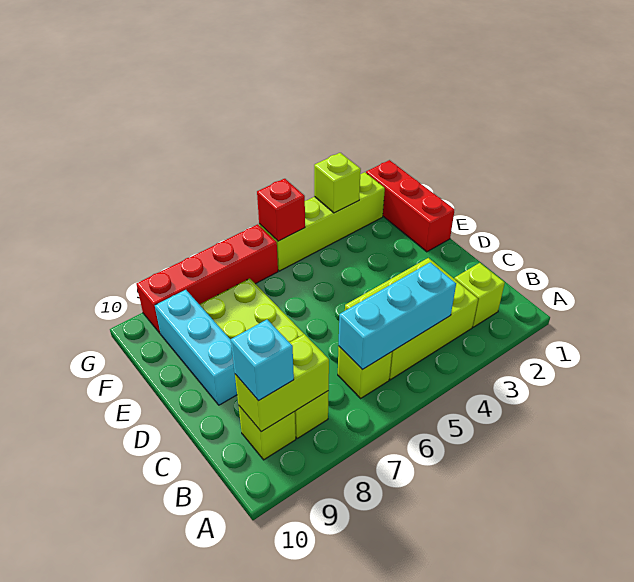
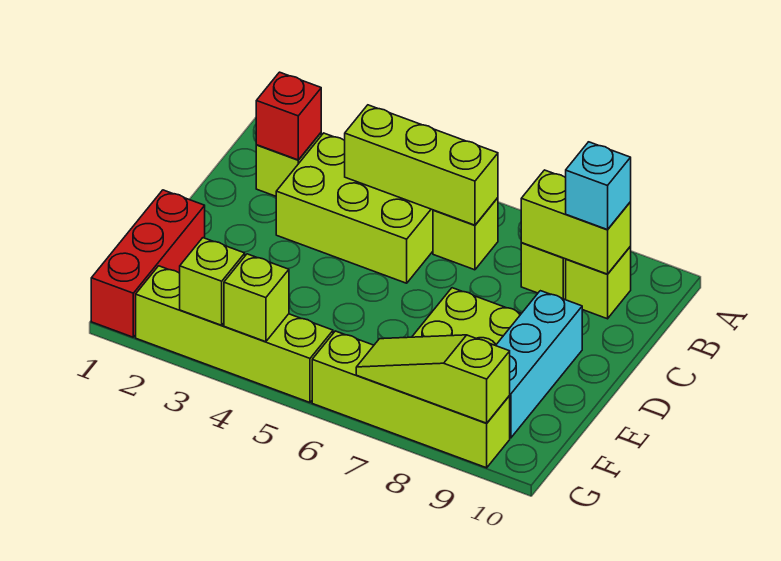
cyan brick B4:B6 level 2 -> lime brick B4:B6 level 2
none -> lime brick G4 level 2
red brick G5 level 2 -> red brick B2 level 2
red brick G6:G9 level 1 -> lime brick G6:G9 level 1
none -> lime slope G7:G9 level 2 top 9

